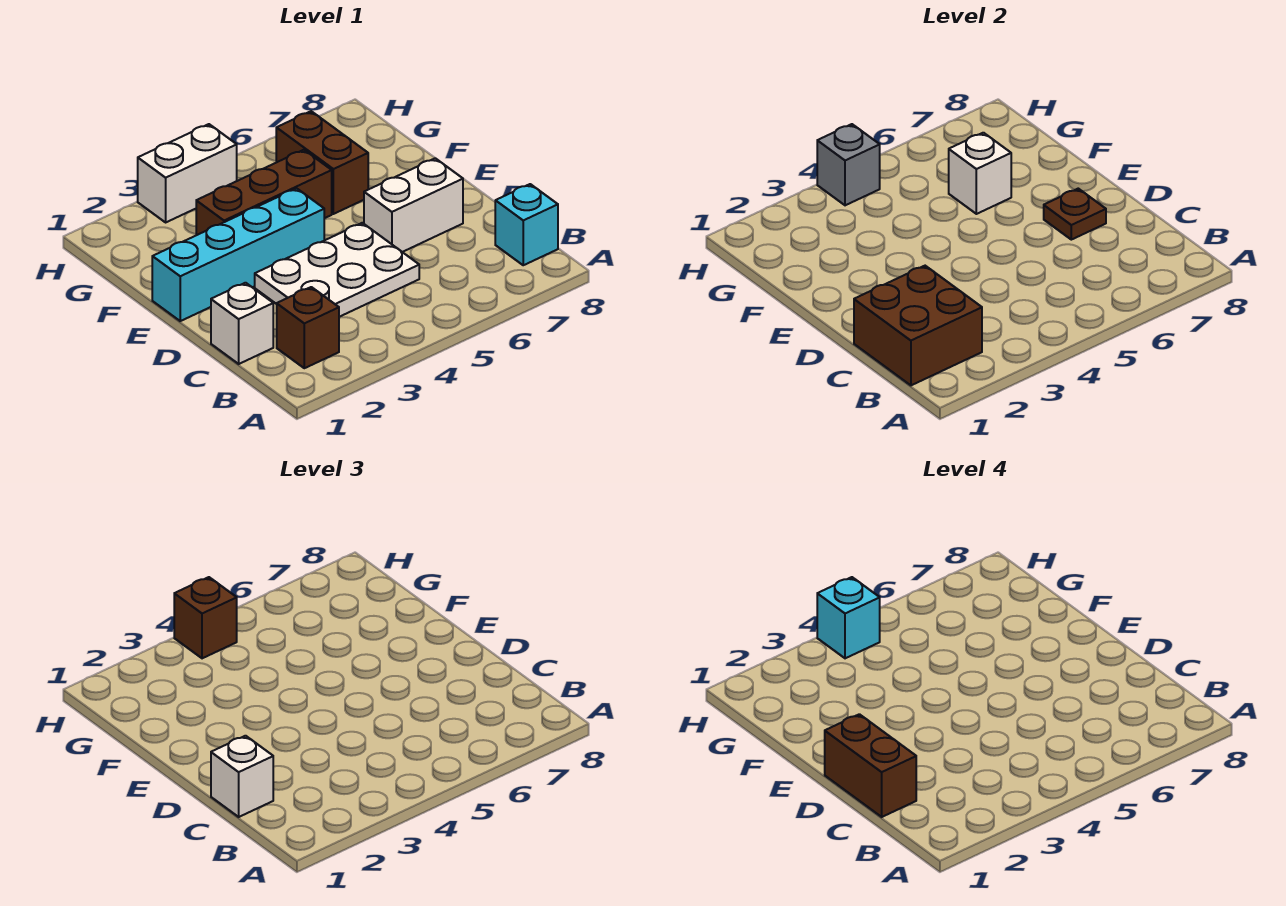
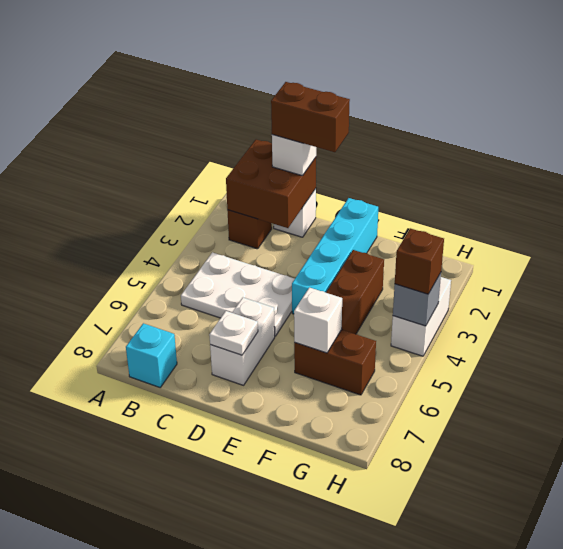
white plate C3:D5 level 1 -> white plate B4:D5 level 1
brown plate D7 level 2 -> white plate D7 level 2
cyan brick H4 level 4 -> none

